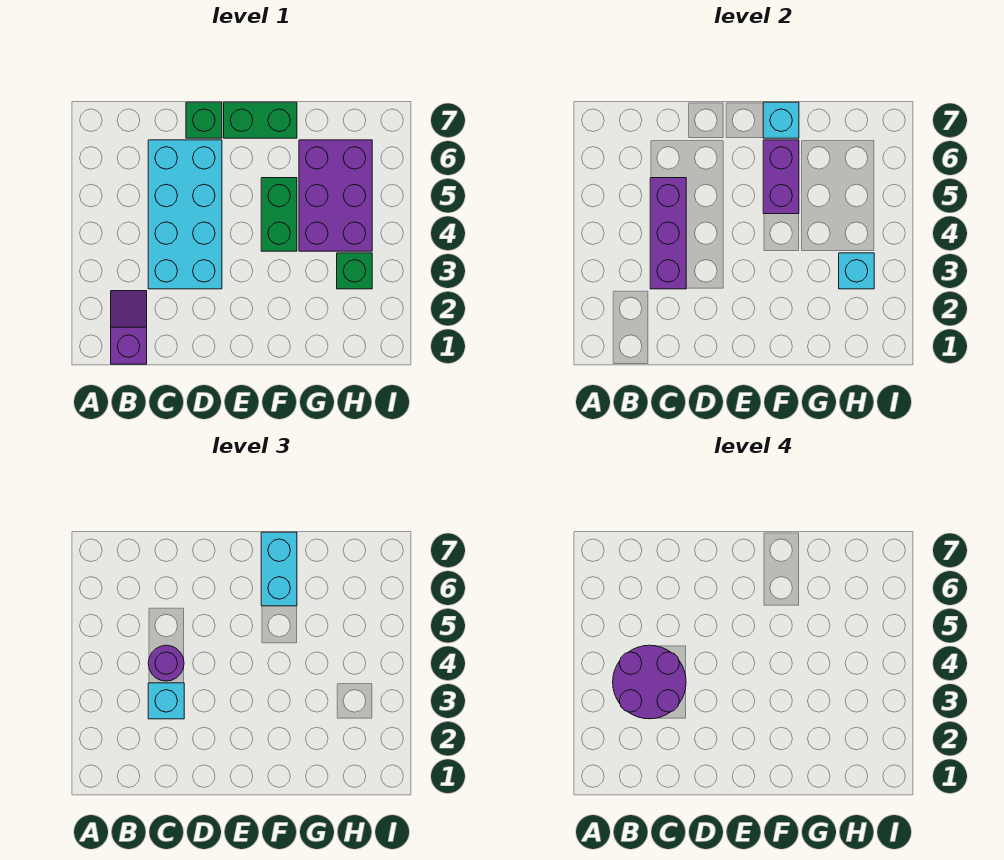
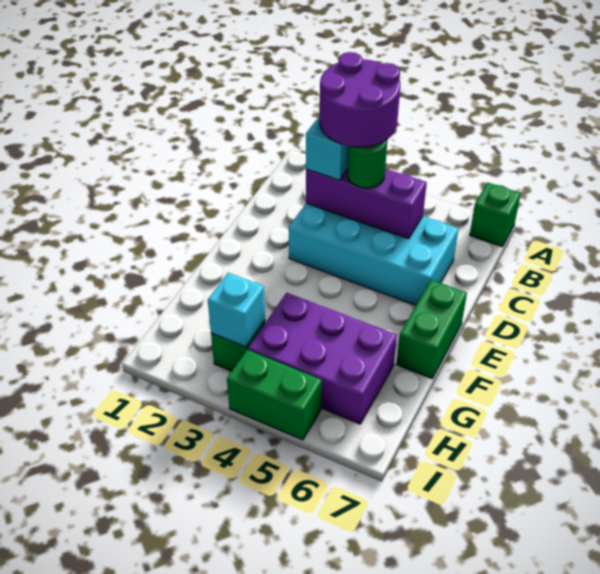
purple slope B1:B2 level 1 top 1 -> none
purple round brick C4 level 3 -> green round brick C4 level 3
green brick D7 level 1 -> green brick A7 level 1
green brick F4:F5 level 1 -> green brick I4:I5 level 1
purple brick F5:F6 level 2 -> none
cyan brick F6:F7 level 3 -> none
cyan brick F7 level 2 -> none

